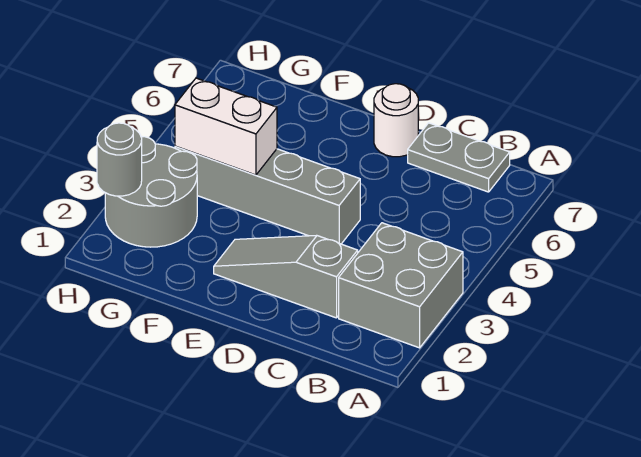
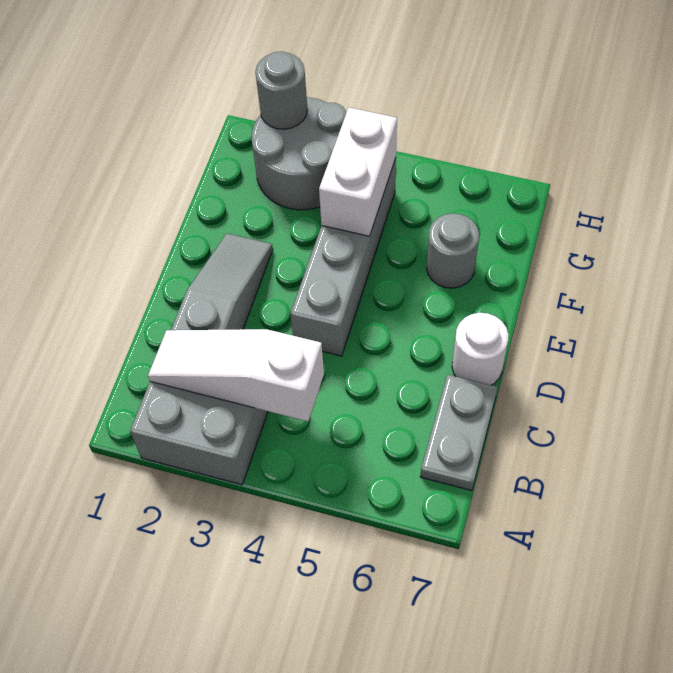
none -> white slope B2:B4 level 2 top 4
none -> grey round brick F6 level 1

